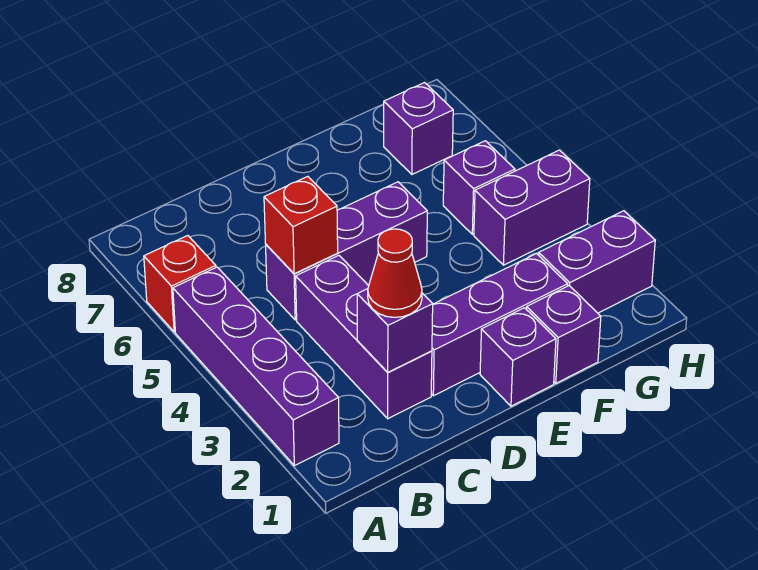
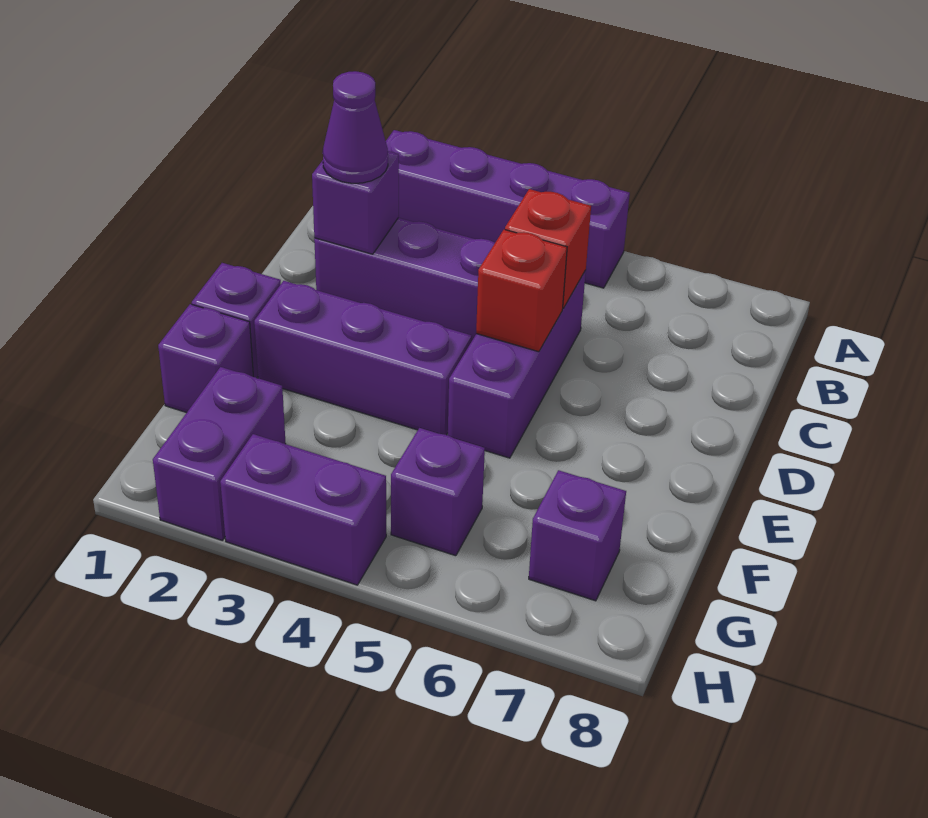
red brick A6 level 1 -> red brick D5 level 2
red cone C2 level 3 -> purple cone C2 level 3
purple brick D2:F2 level 1 -> purple brick E2:E4 level 1
purple brick G4:H4 level 1 -> purple brick H3:H4 level 1

